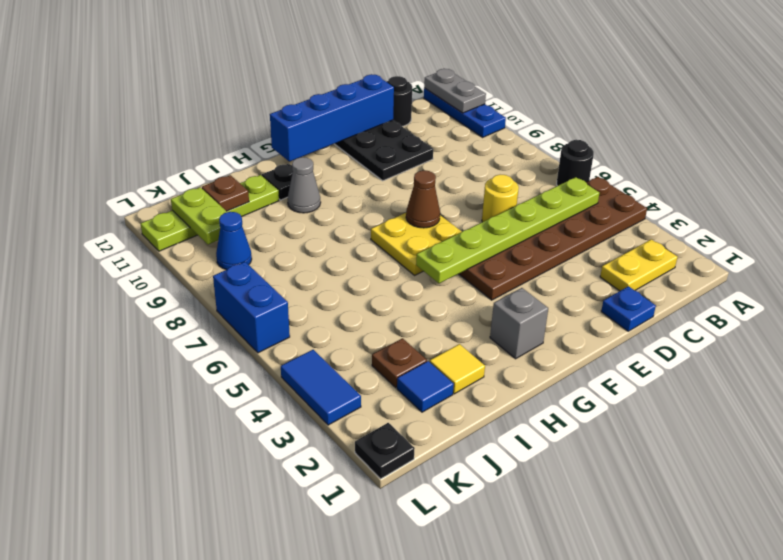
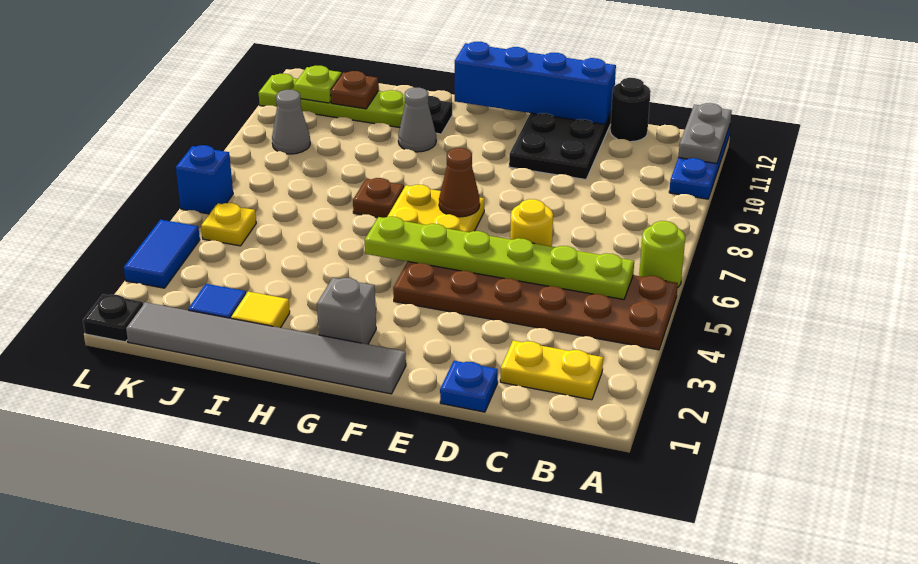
black round brick A6 level 1 -> lime round brick A6 level 1
none -> grey tile F1:K1 level 1
brown plate J3 level 1 -> brown plate H7 level 1
none -> yellow plate K5 level 1
blue cone K9 level 1 -> grey cone K9 level 1
lime plate K10:K11 level 2 -> lime plate K11 level 2
blue brick L6:L7 level 1 -> blue brick L6 level 1

